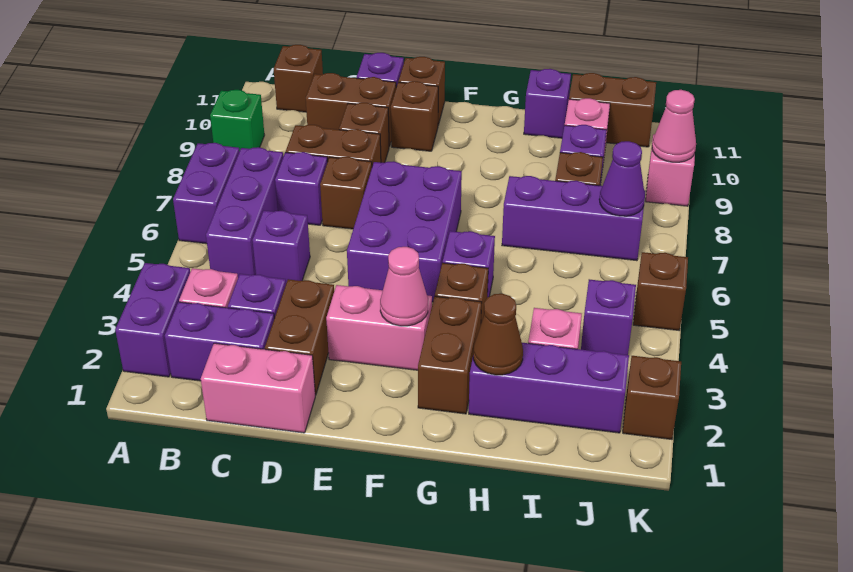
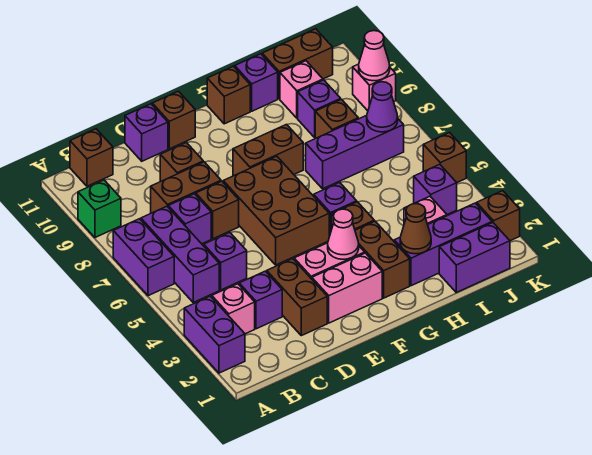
purple brick B2:C2 level 1 -> purple brick I1:J1 level 1
pink brick C1:D1 level 1 -> pink brick E2:F2 level 1
brown brick C10:D10 level 1 -> brown brick F8:G8 level 1
purple brick E5:F7 level 1 -> brown brick E5:F7 level 1
brown brick E10 level 1 -> brown brick G11 level 1

